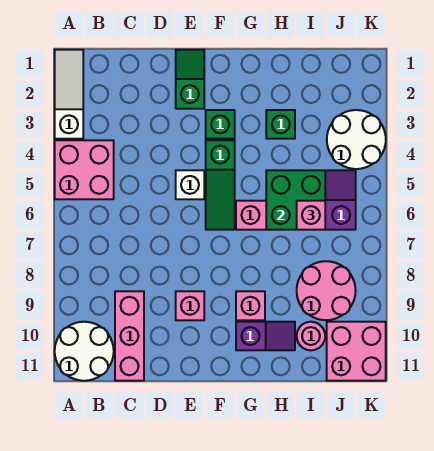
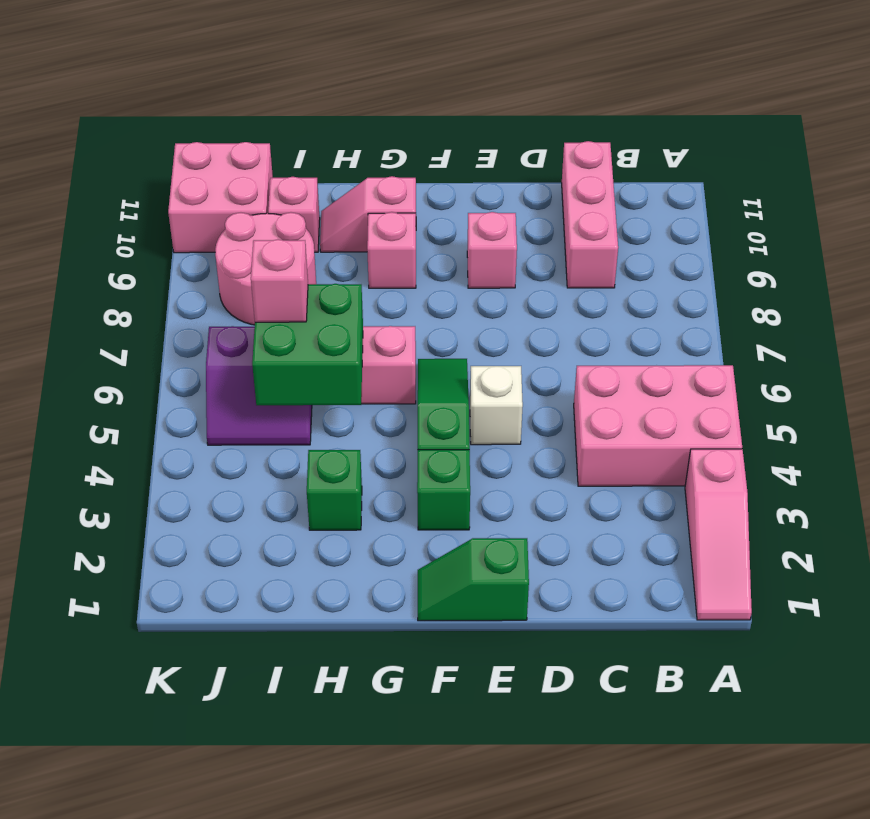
white slope A1:A3 level 1 top 3 -> pink slope A1:A3 level 1 top 3
pink brick A4:B5 level 1 -> pink brick A4:C5 level 1
white round brick A10:B11 level 1 -> none
green slope E1:E2 level 1 top 2 -> green slope E1:F1 level 1 top E
purple slope G10:H10 level 1 top G -> pink slope G10:H10 level 1 top G
pink round brick I10 level 1 -> pink brick I10 level 1
white round brick J3:K4 level 1 -> none

